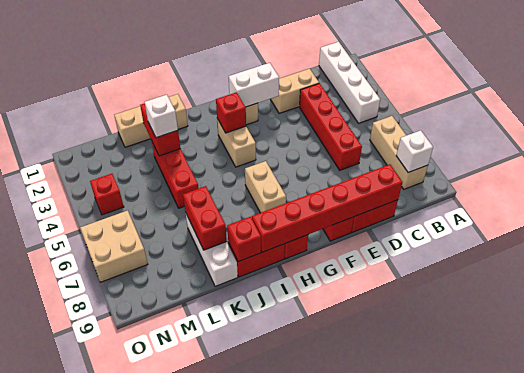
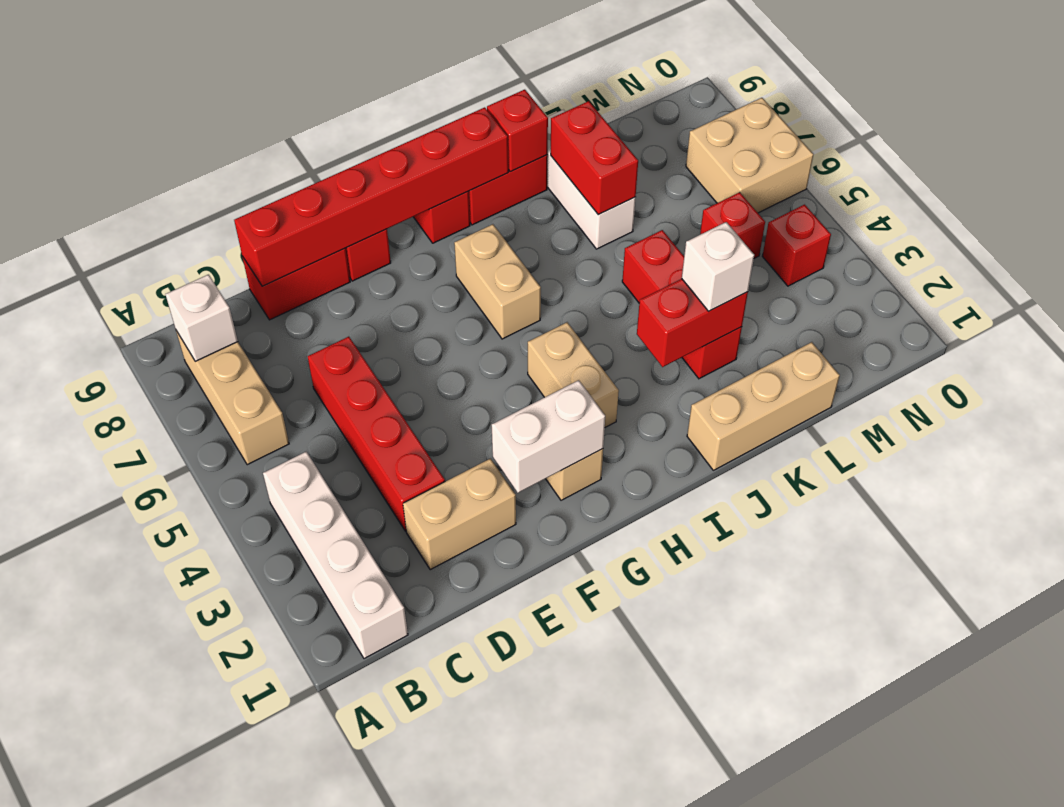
red brick H3 level 2 -> red brick M5 level 1
red brick K2:K3 level 2 -> red brick J3:K3 level 2

